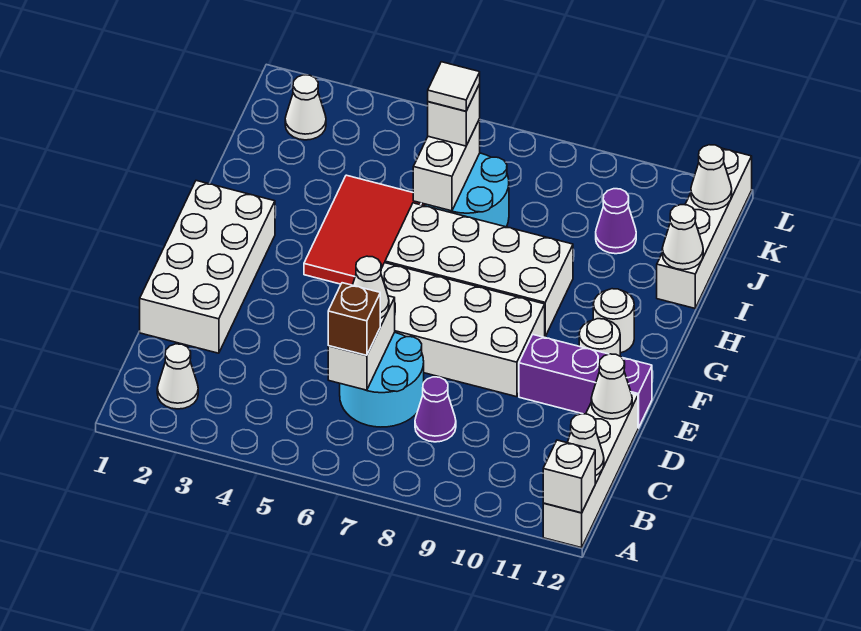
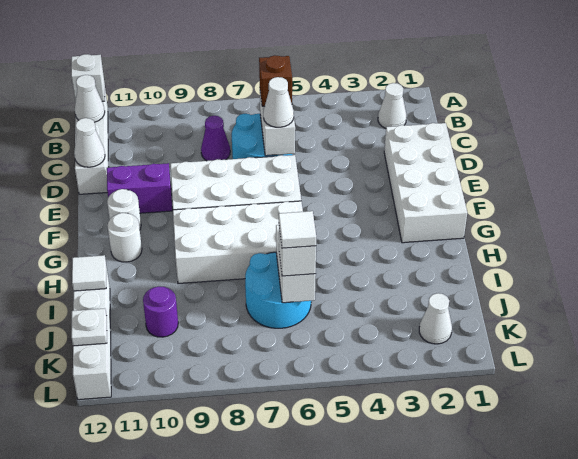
purple brick E10:E12 level 1 -> purple brick E10:E11 level 1
red tile G4:I5 level 1 -> none
white cone I12 level 2 -> white tile I12 level 2
purple cone J10 level 1 -> purple round brick J10 level 1
white cone K12 level 2 -> white plate K12 level 2

